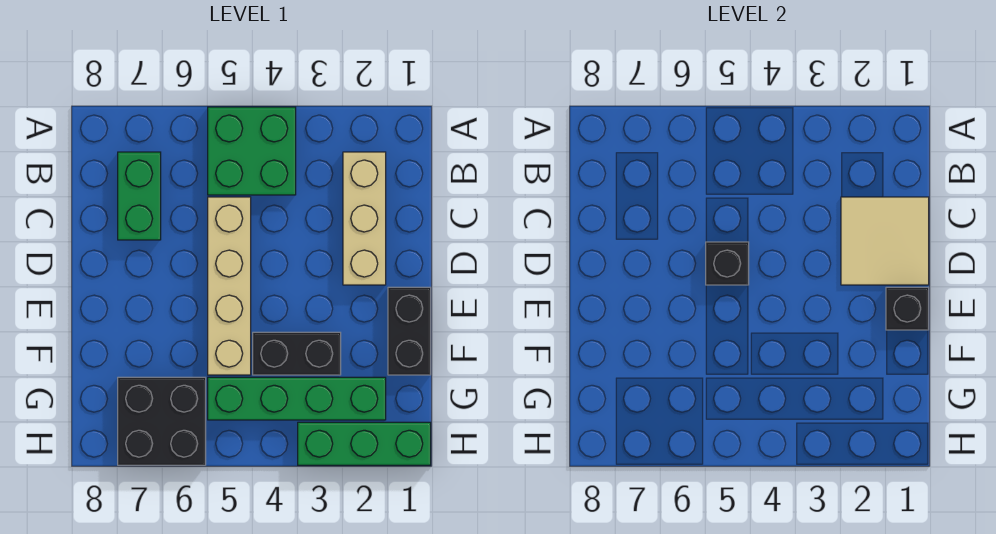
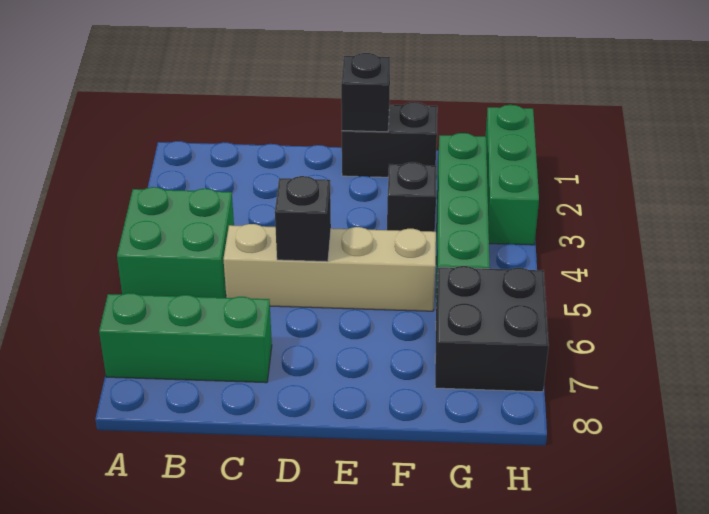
tan brick B2:D2 level 1 -> none
green brick B7:C7 level 1 -> green brick A7:C7 level 1
tan tile C1:D2 level 2 -> none
black brick F3:F4 level 1 -> black brick F3 level 1

